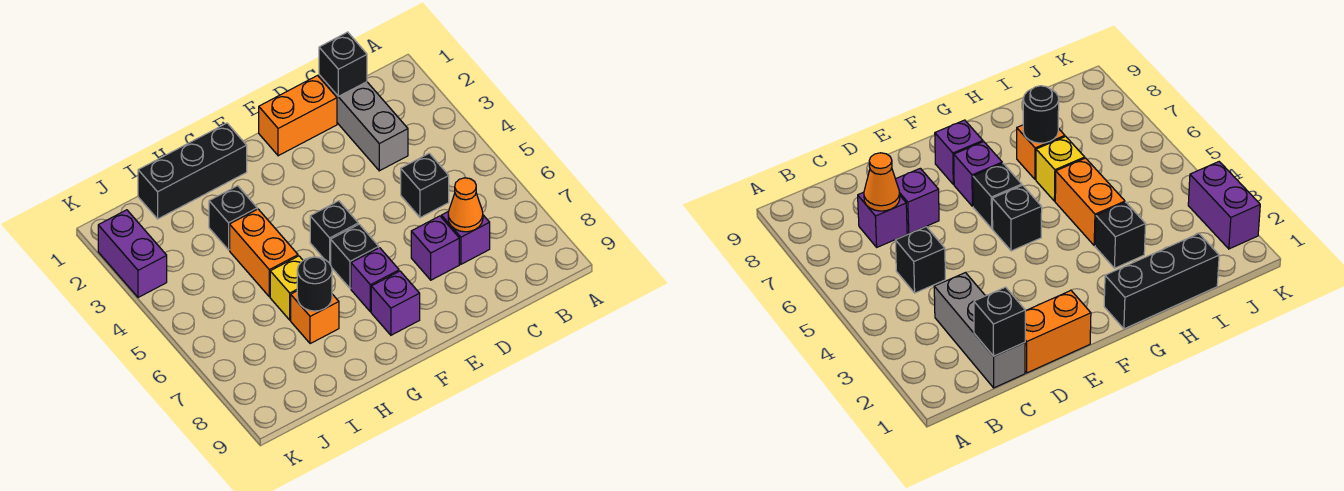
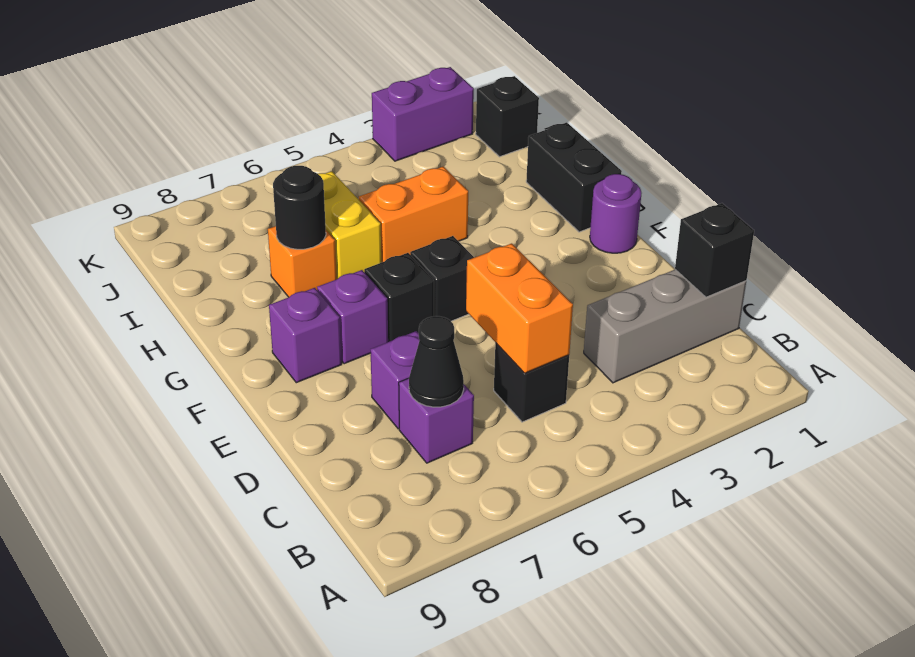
orange cone C7 level 2 -> black cone C7 level 2
orange brick D1:E1 level 1 -> orange brick C5:D5 level 2
none -> purple round brick F1 level 1
black brick G1:I1 level 1 -> black brick G1:H1 level 1
black brick H3 level 1 -> black brick J1 level 1
yellow brick H6 level 1 -> yellow brick H6:I6 level 1

